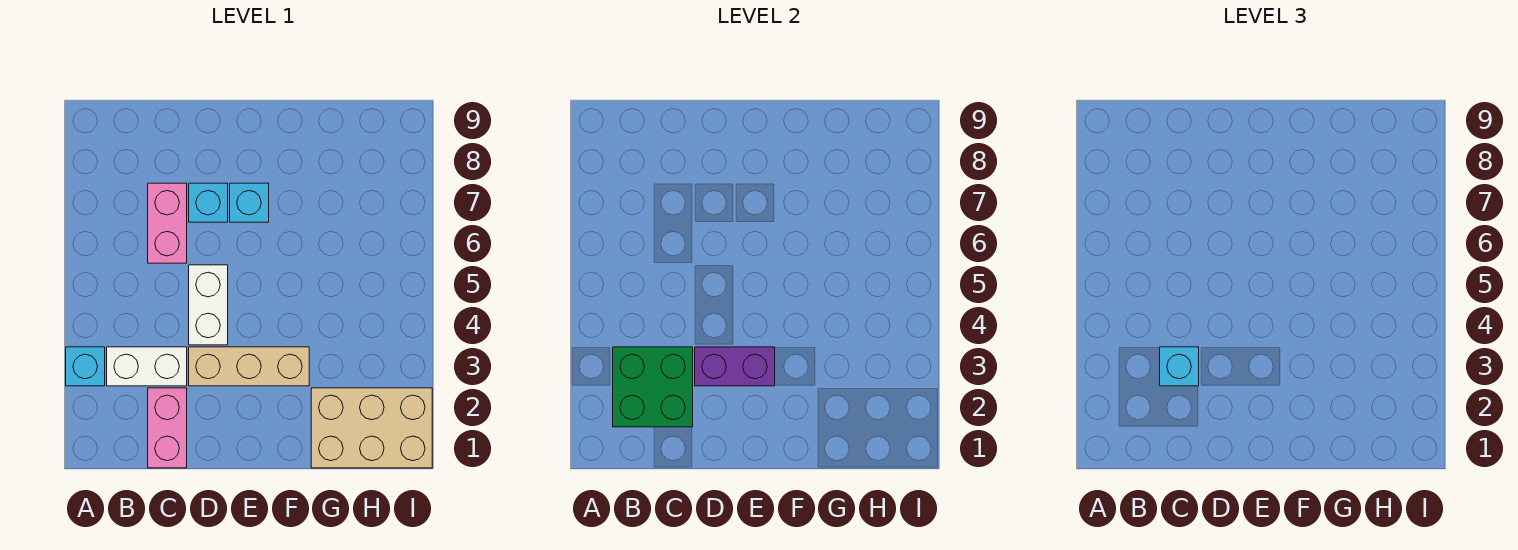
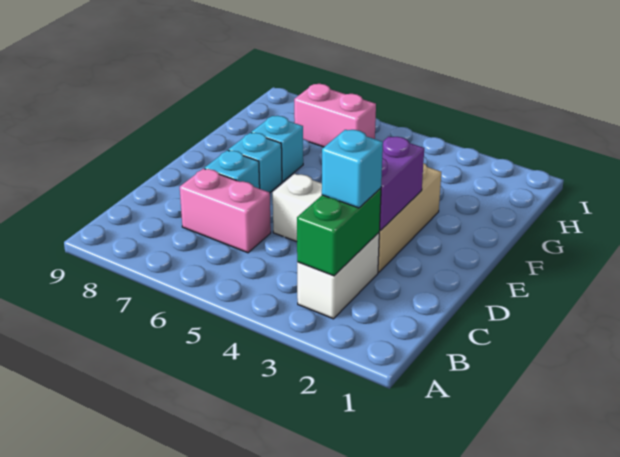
cyan brick A3 level 1 -> cyan brick F7 level 1
green brick B2:C3 level 2 -> green brick B3:C3 level 2
pink brick C1:C2 level 1 -> pink brick H6:H7 level 1
tan brick G1:I2 level 1 -> none

